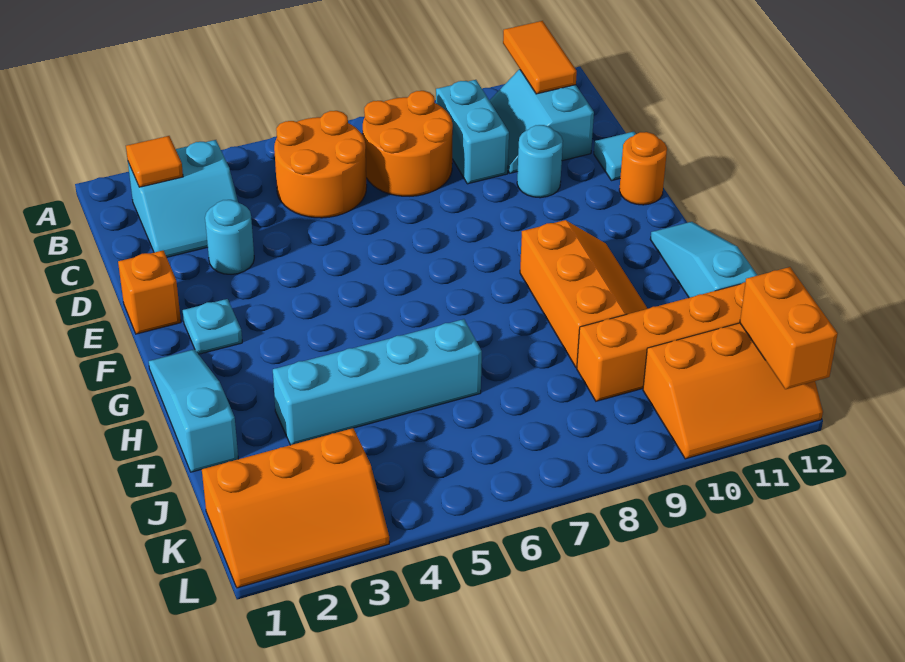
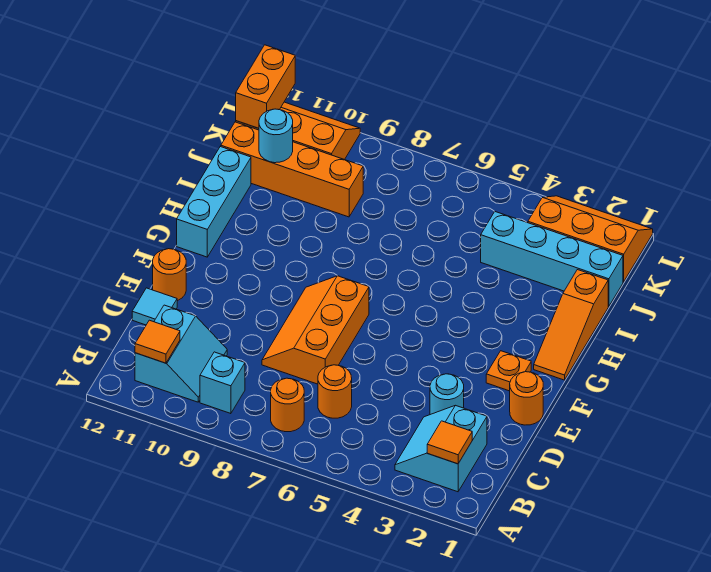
orange tile A11:B11 level 2 -> orange tile B11 level 2
cyan slope B2:C3 level 1 top B -> cyan slope B2:C3 level 1 top 2
orange round brick B5:C6 level 1 -> orange round brick C6 level 1
orange round brick B7:C8 level 1 -> orange round brick B7 level 1
cyan brick B9:C9 level 1 -> cyan brick B9 level 1
cyan round brick D10 level 1 -> cyan round brick J11 level 2
orange brick E1 level 1 -> orange round brick E1 level 1
cyan plate F2 level 1 -> orange plate F2 level 1
cyan slope G1:I1 level 1 top I -> orange slope G1:I1 level 1 top I
orange slope G9:I10 level 1 top 9 -> orange slope D7:F8 level 1 top 7
cyan slope G12:I12 level 1 top I -> cyan brick G12:I12 level 1
cyan brick I3:I6 level 1 -> cyan brick J1:J4 level 1

